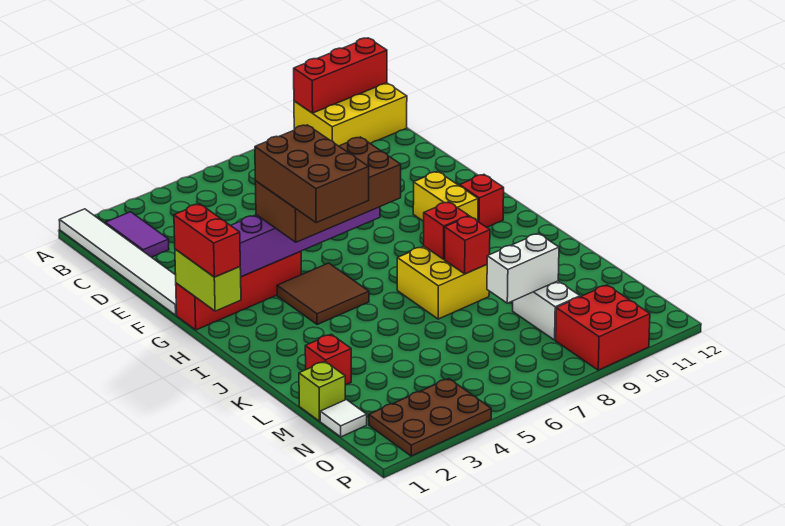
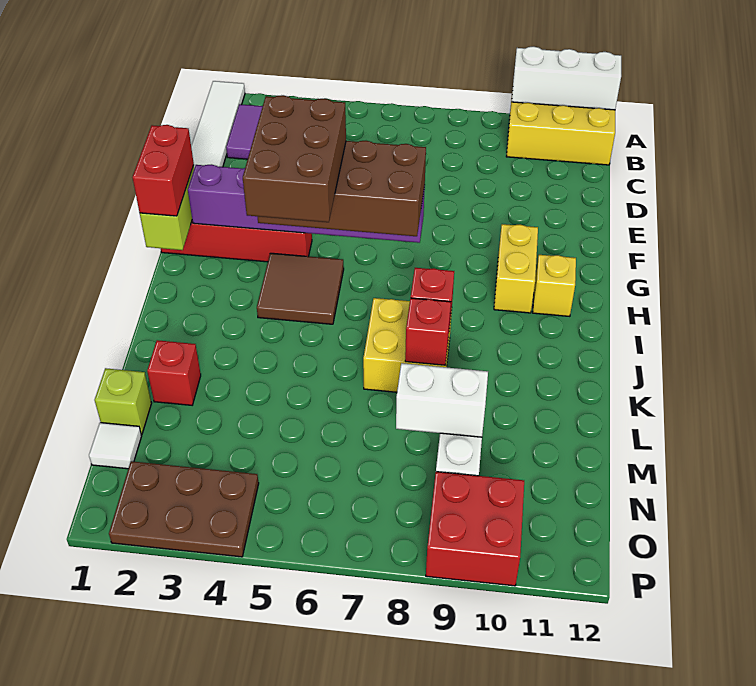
red brick A10:A12 level 2 -> white brick A10:A12 level 2
red brick H11 level 1 -> yellow brick H11 level 1

